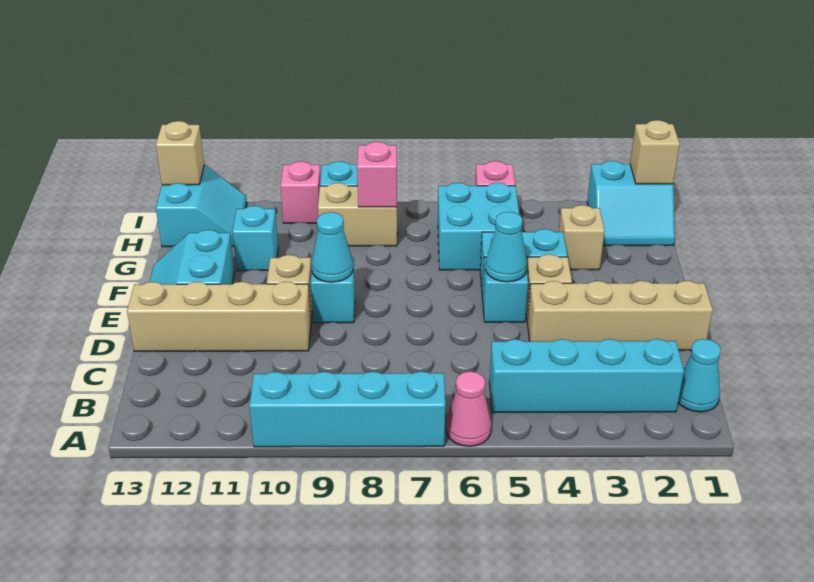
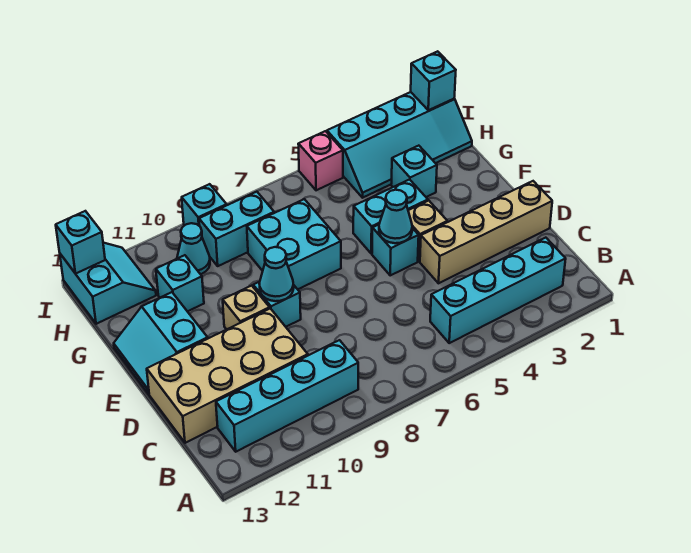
pink cone A6 level 1 -> none
cyan brick A7:A10 level 1 -> cyan brick B9:B12 level 1
cyan cone B1 level 1 -> cyan cone H10 level 1
tan brick D10:D13 level 1 -> tan brick C10:D13 level 1
tan brick G3 level 1 -> cyan brick G3 level 1
cyan brick G5:H6 level 1 -> cyan brick F7:G8 level 1
cyan slope H1:I2 level 1 top I -> cyan slope H1:I4 level 1 top I
tan brick H8:H9 level 1 -> cyan brick H8:H9 level 1
pink brick H8 level 2 -> none
tan brick I1 level 2 -> cyan brick I1 level 2
pink brick I10 level 1 -> none
tan brick I13 level 2 -> cyan brick I13 level 2

